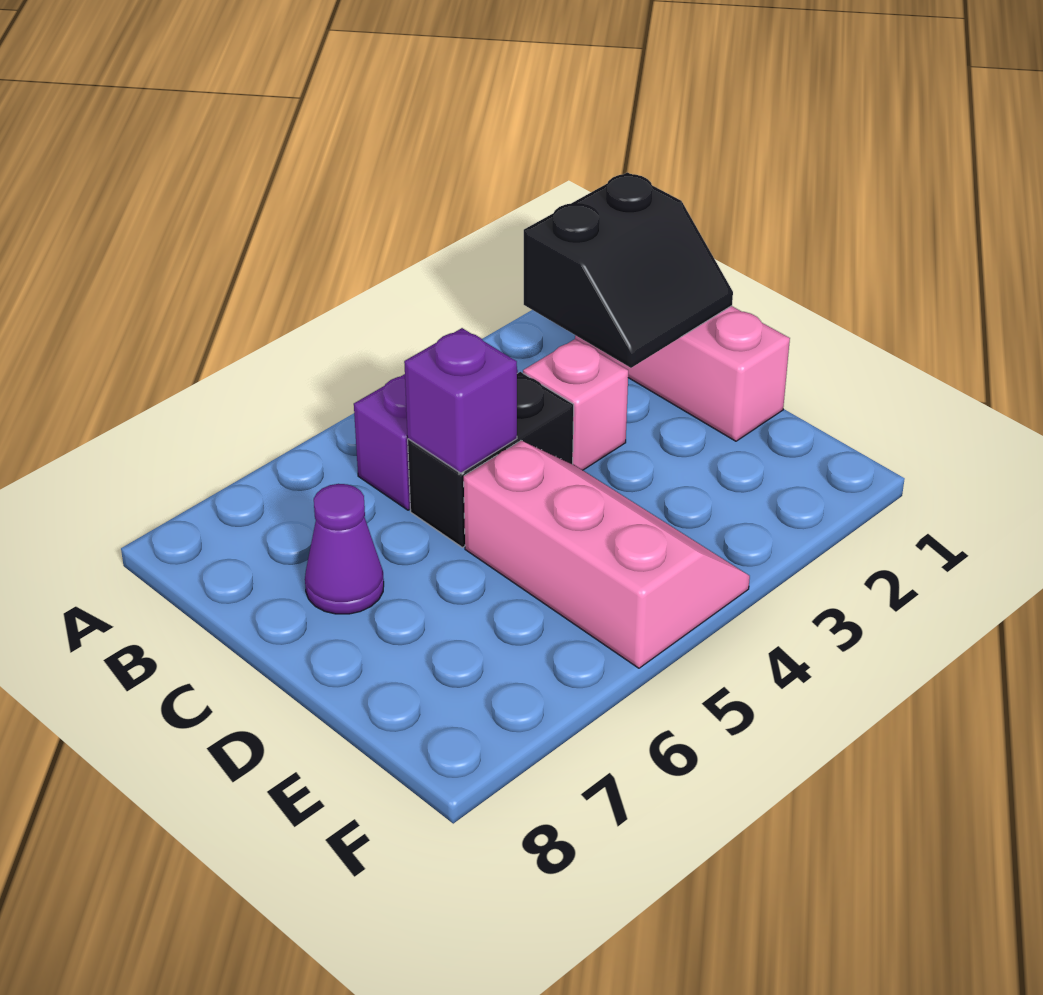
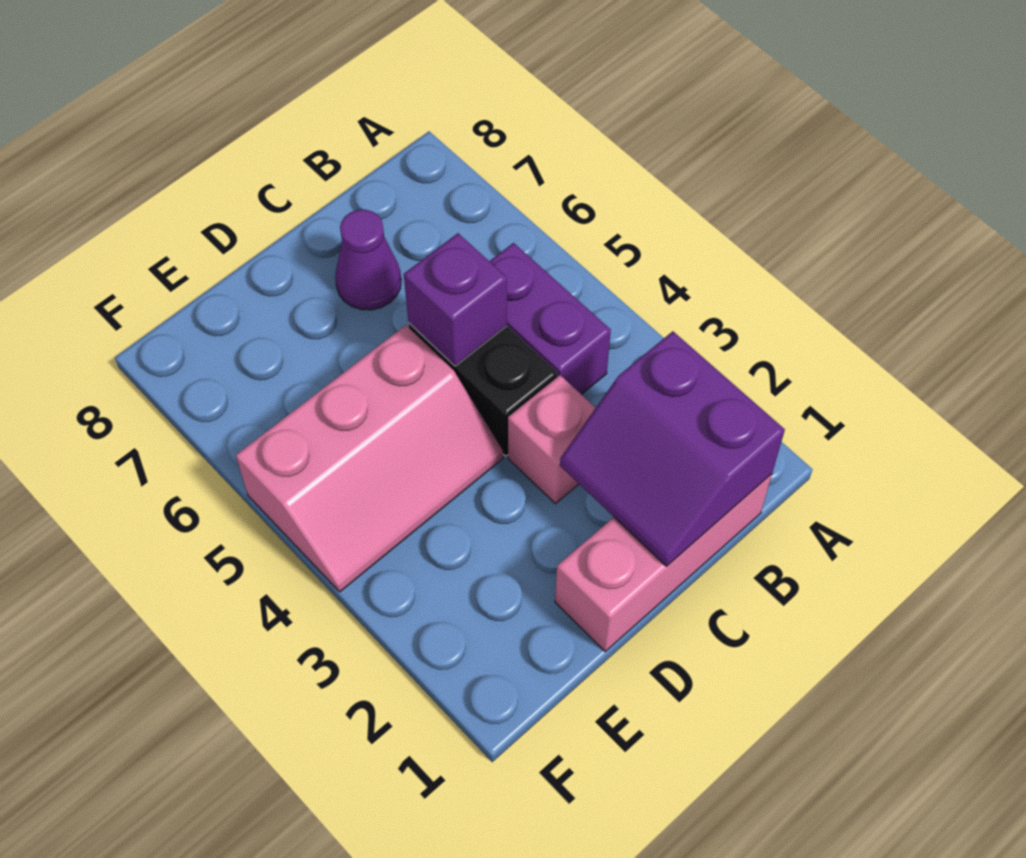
black slope B1:C2 level 2 top B -> purple slope B1:C2 level 2 top B

